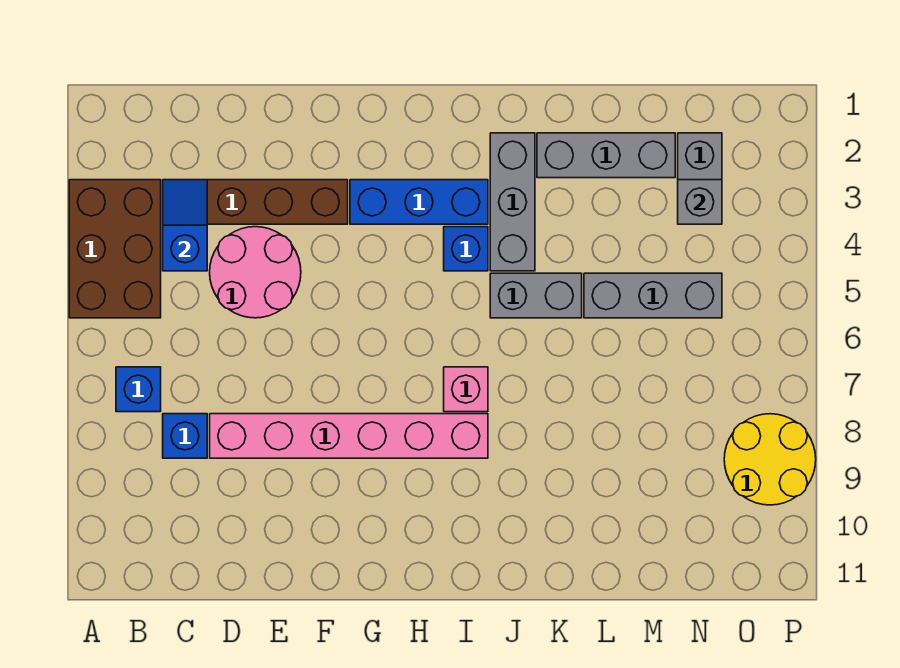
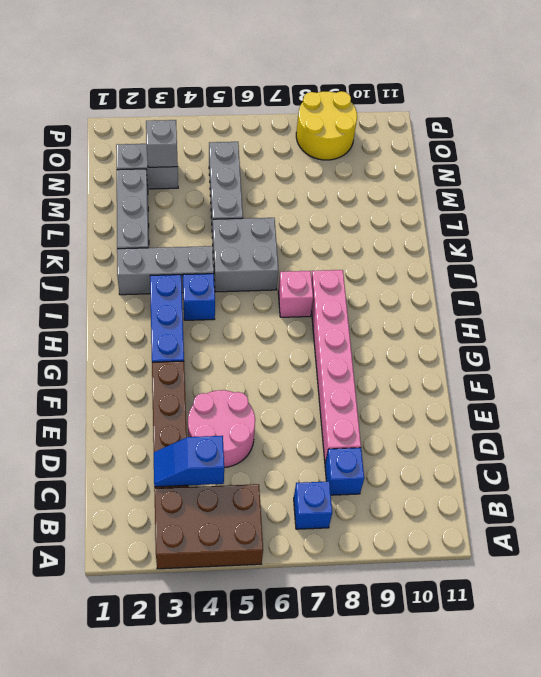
grey brick J5:K5 level 1 -> grey brick J5:K6 level 1

